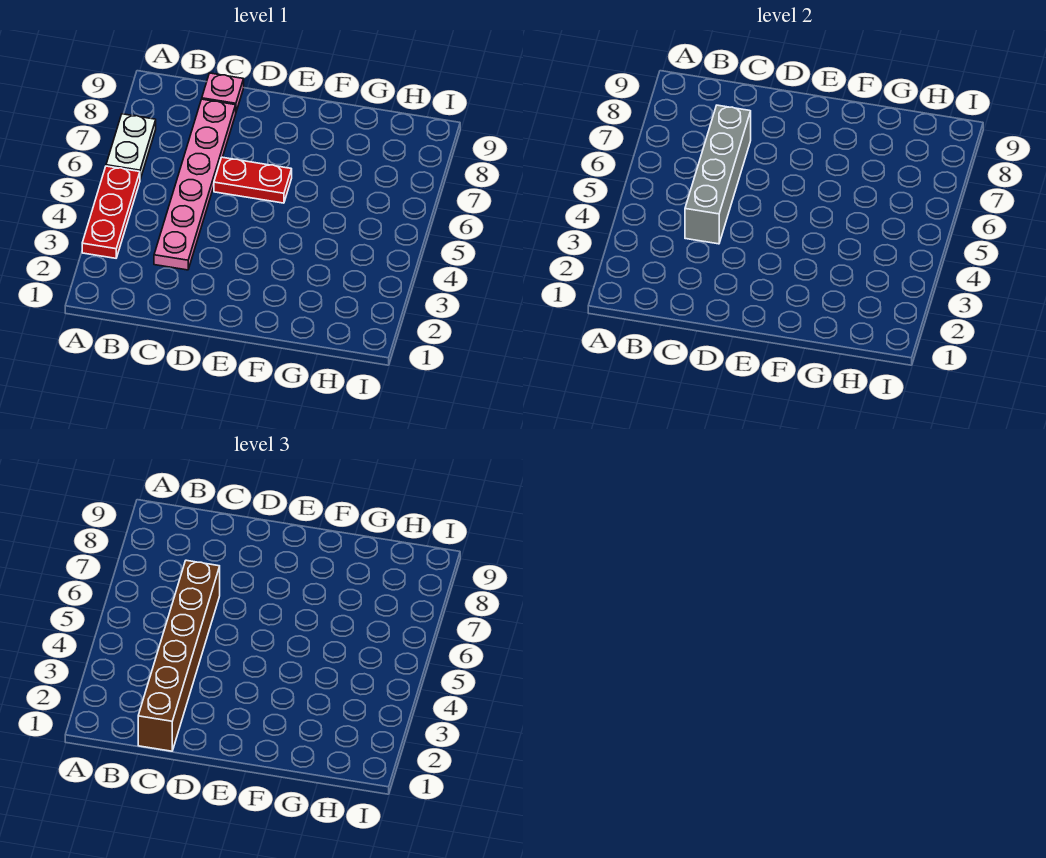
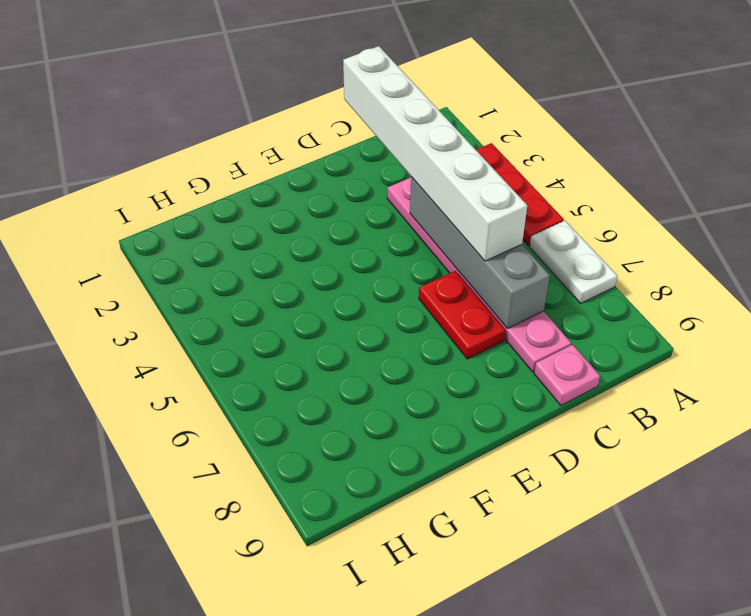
brown brick C1:C6 level 3 -> white brick C1:C6 level 3
red plate D6:E6 level 1 -> red plate D6:D7 level 1

